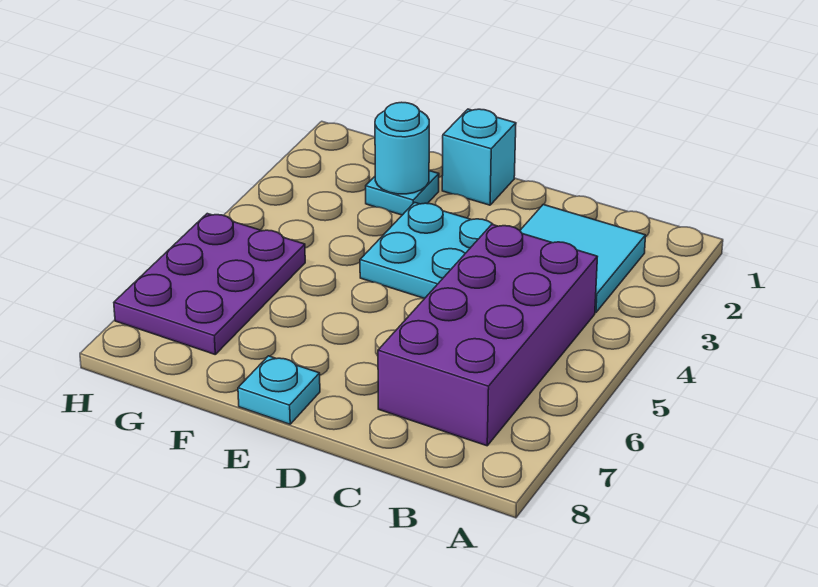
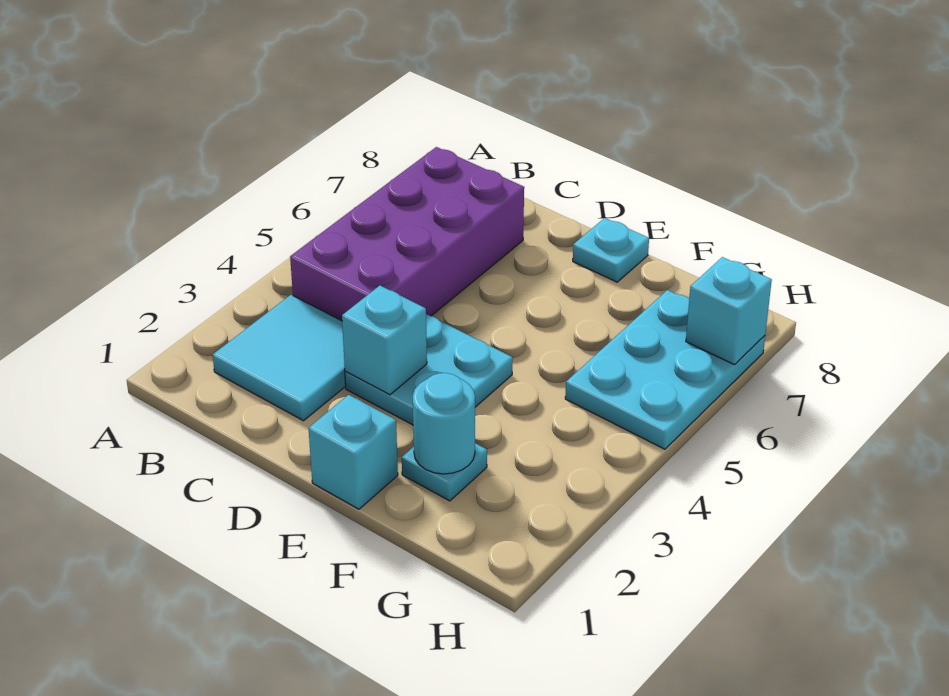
none -> cyan brick D3 level 2
purple plate G5:H7 level 1 -> cyan plate G5:H7 level 1
none -> cyan brick H7 level 2

